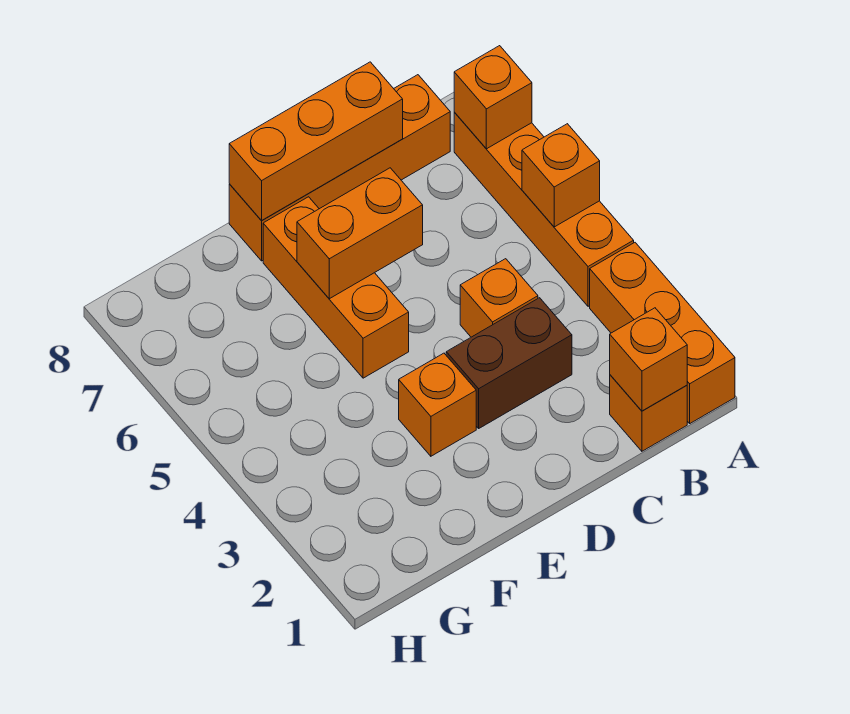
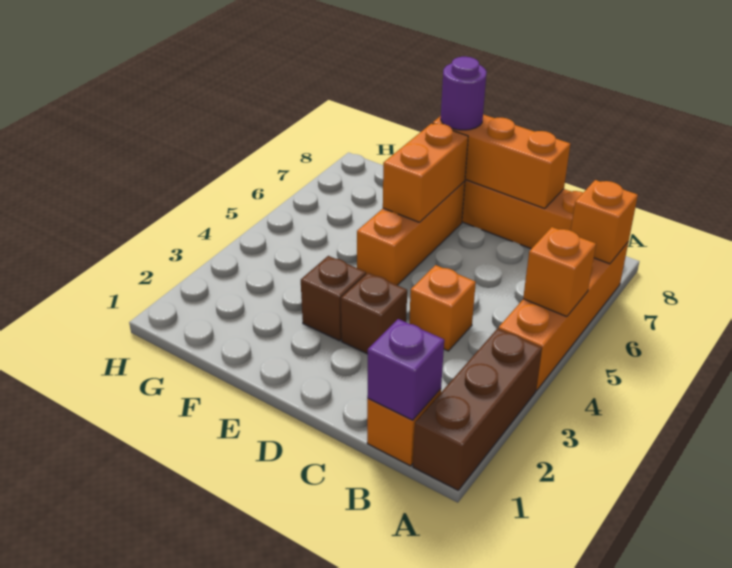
orange brick A1:A3 level 1 -> brown brick A1:A3 level 1
orange brick B1 level 2 -> purple brick B1 level 2
brown brick C3:D3 level 1 -> brown brick D3 level 1
orange brick D6:E6 level 2 -> orange brick E6:E7 level 2
orange brick E3 level 1 -> brown brick E3 level 1
none -> purple round brick E8 level 3

